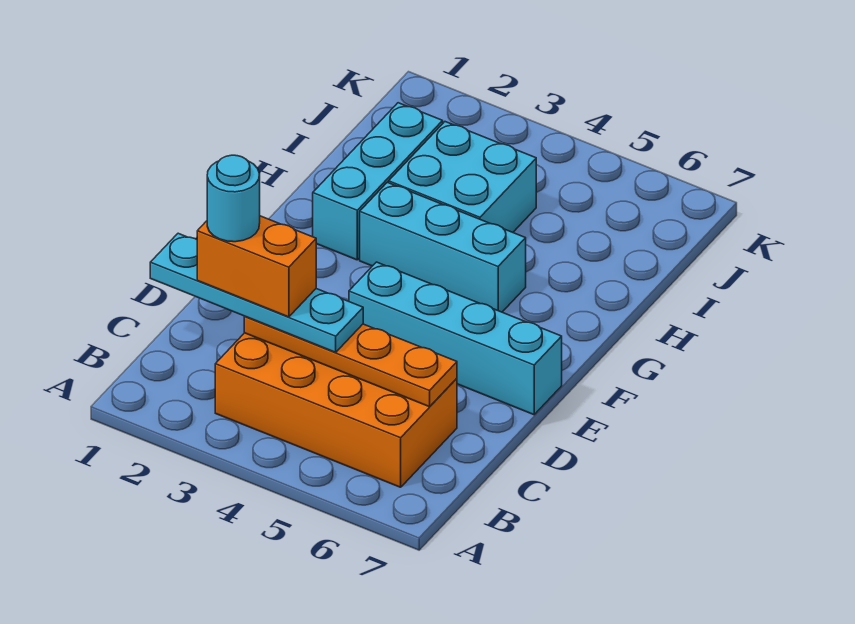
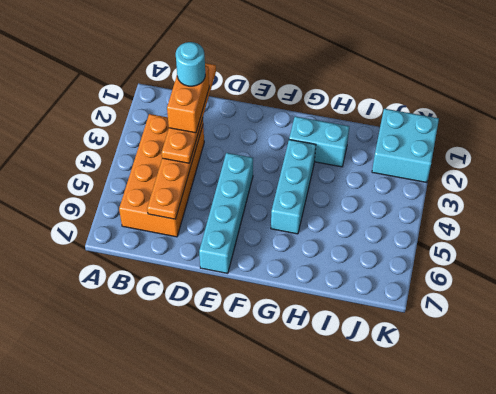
cyan plate C1:C4 level 3 -> orange plate C1:C4 level 3
cyan brick G2:I2 level 1 -> cyan brick G2:H2 level 1
cyan brick H3:I4 level 1 -> cyan brick J1:K2 level 1

